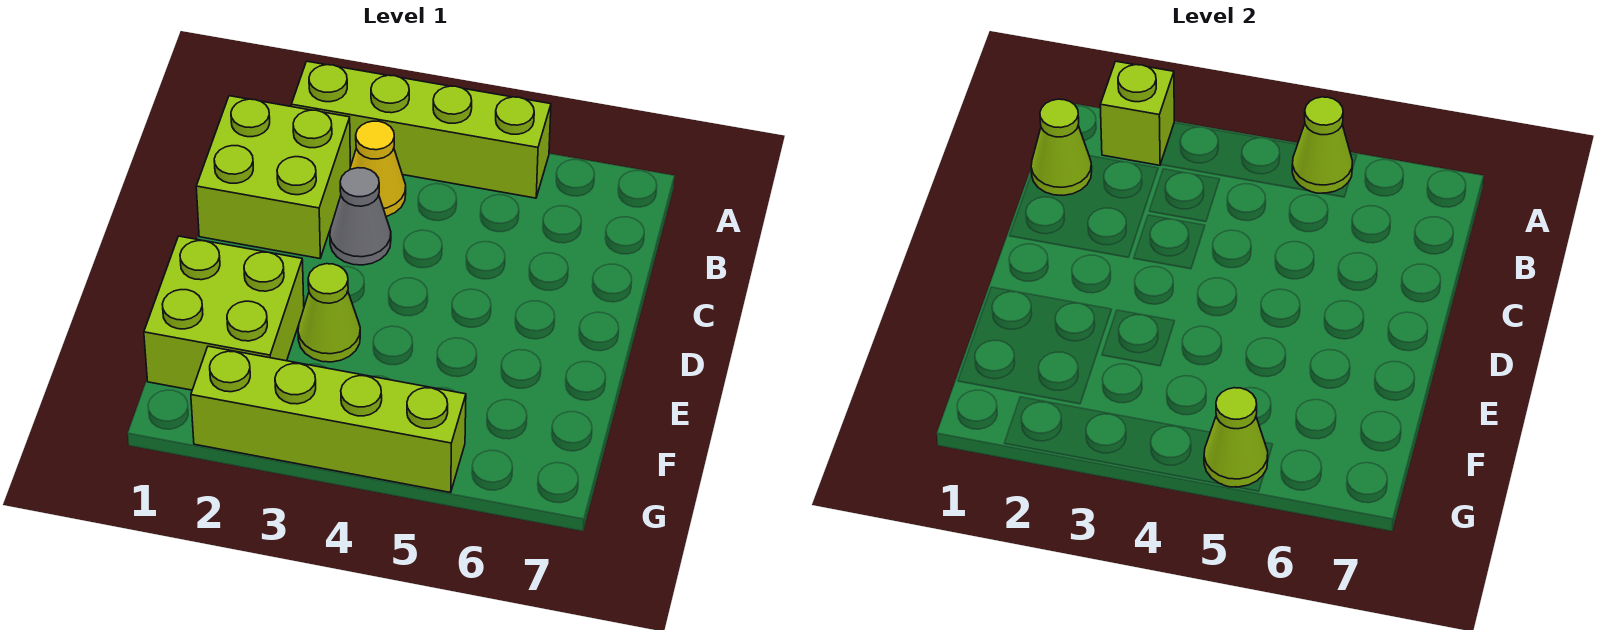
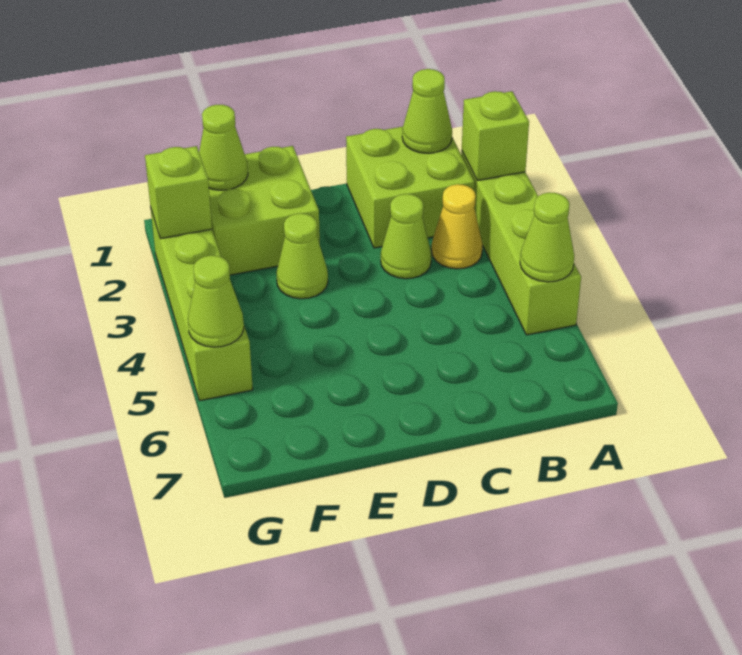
grey cone C3 level 1 -> lime cone C3 level 1
none -> lime cone F1 level 2
none -> lime brick G2 level 2

